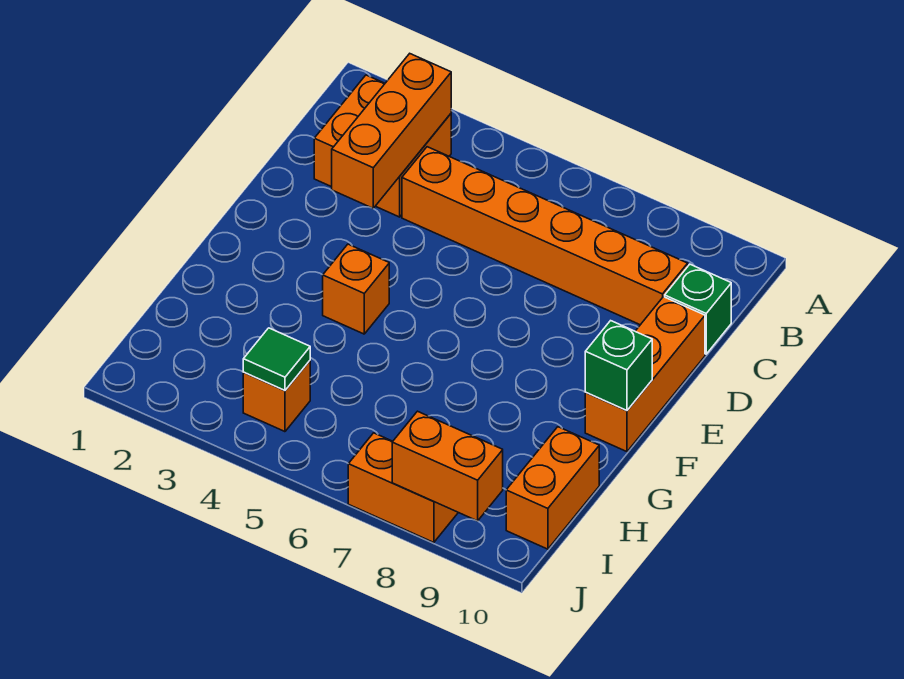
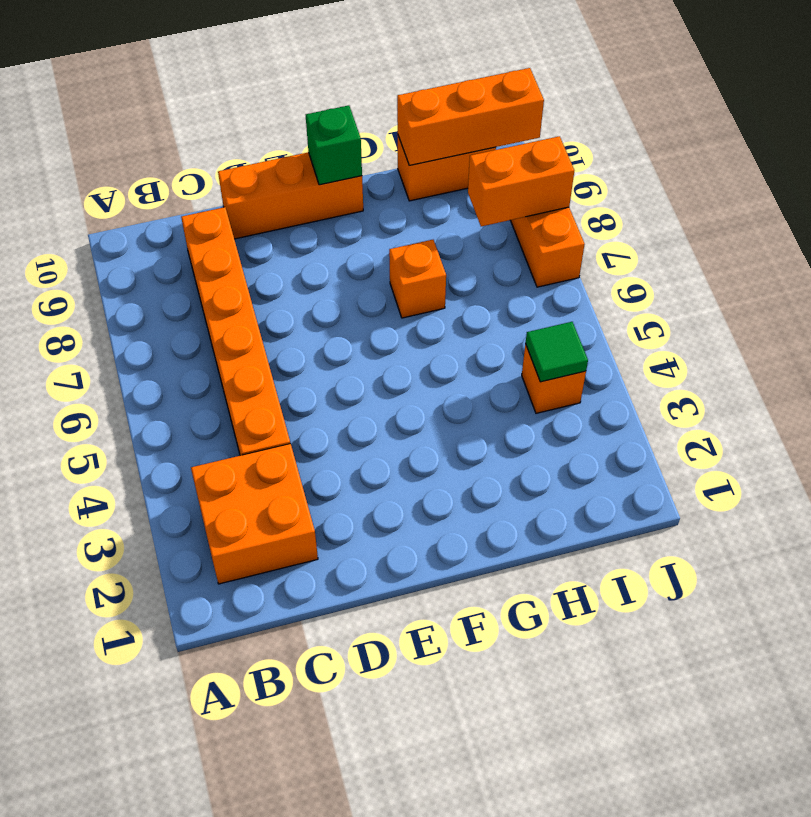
orange brick B3:D3 level 2 -> orange brick H10:J10 level 2
green brick C10 level 1 -> none
orange brick F4 level 1 -> orange brick G7 level 1
orange brick J8:J9 level 2 -> orange brick I8:J8 level 2

